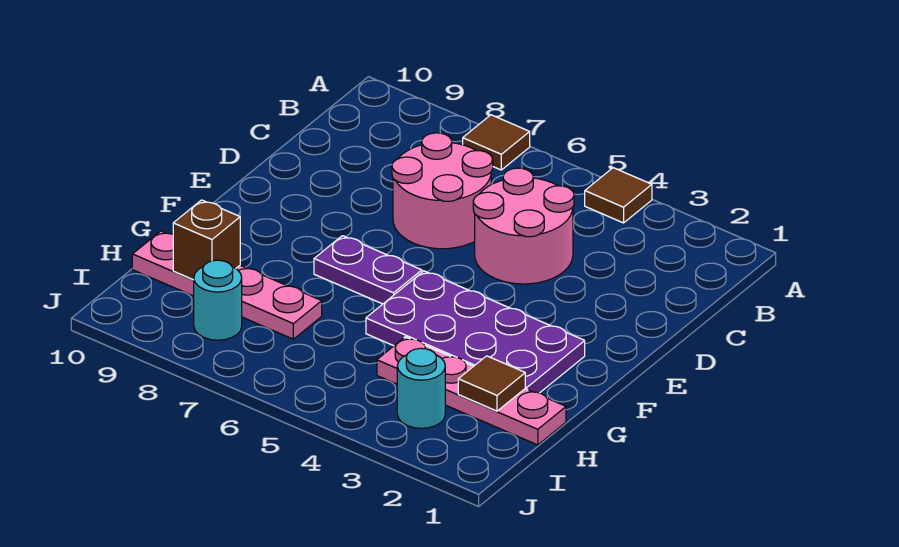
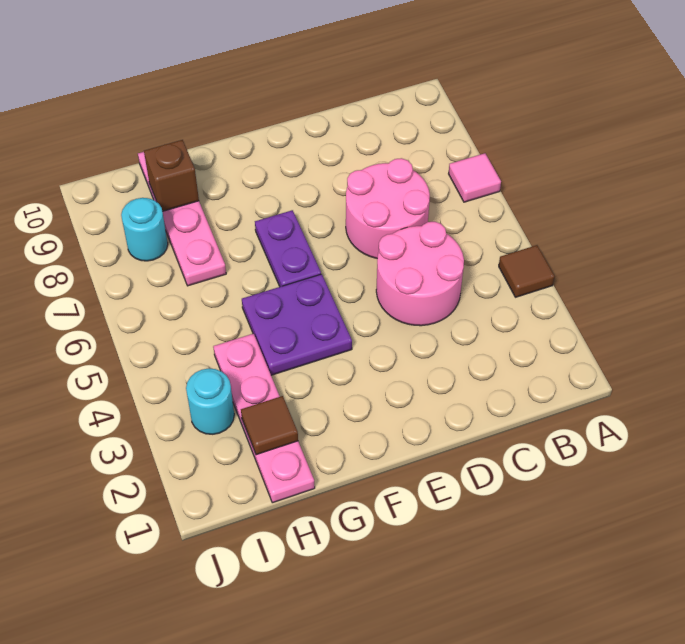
brown tile A7 level 1 -> pink tile A7 level 1
purple plate F2:G5 level 1 -> purple plate F4:G5 level 1

